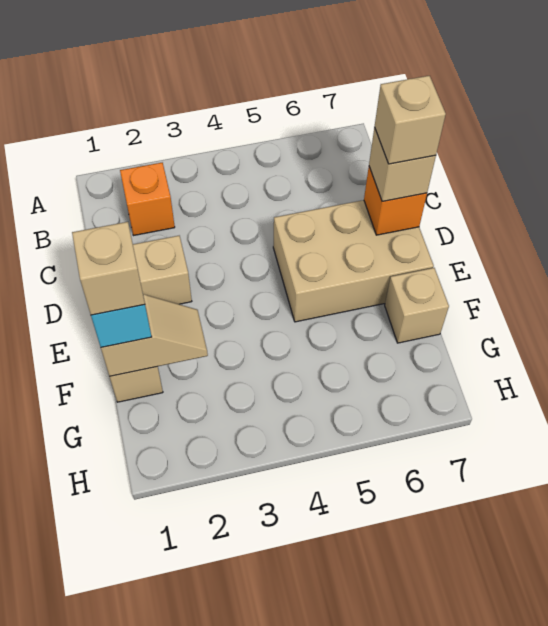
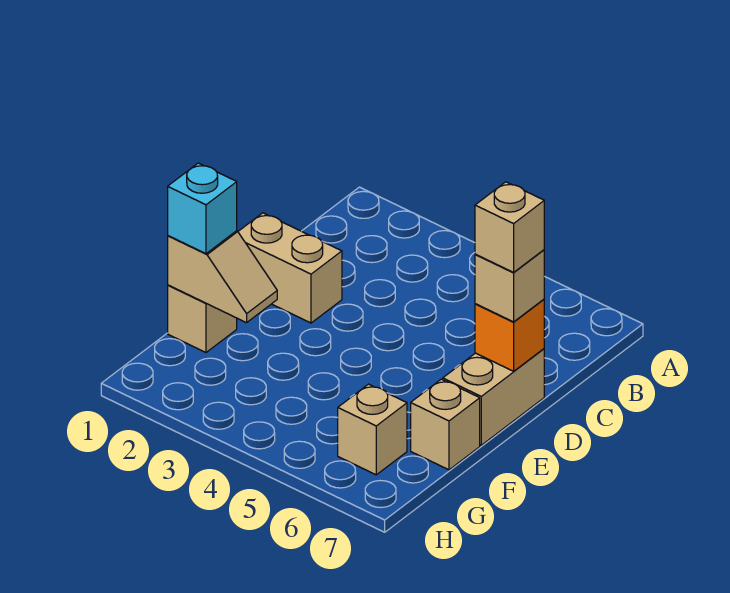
orange brick B2 level 1 -> none
tan brick D5:E7 level 1 -> tan brick D7:E7 level 1
tan brick F1 level 4 -> tan brick G6 level 1

